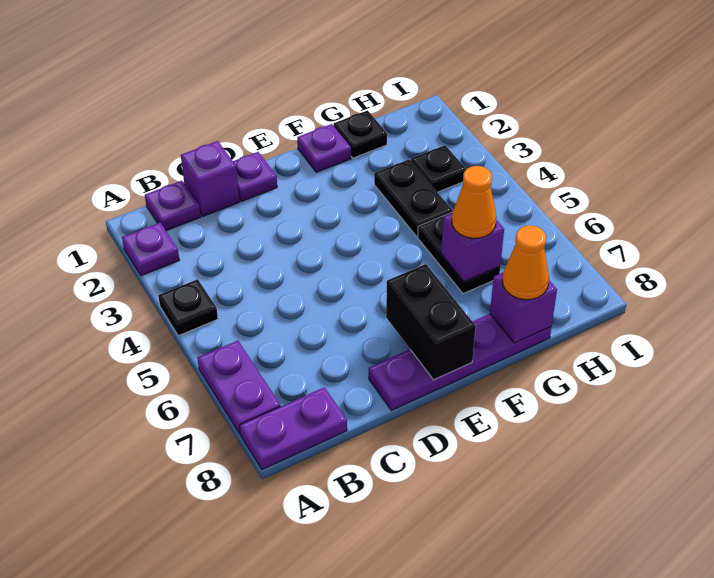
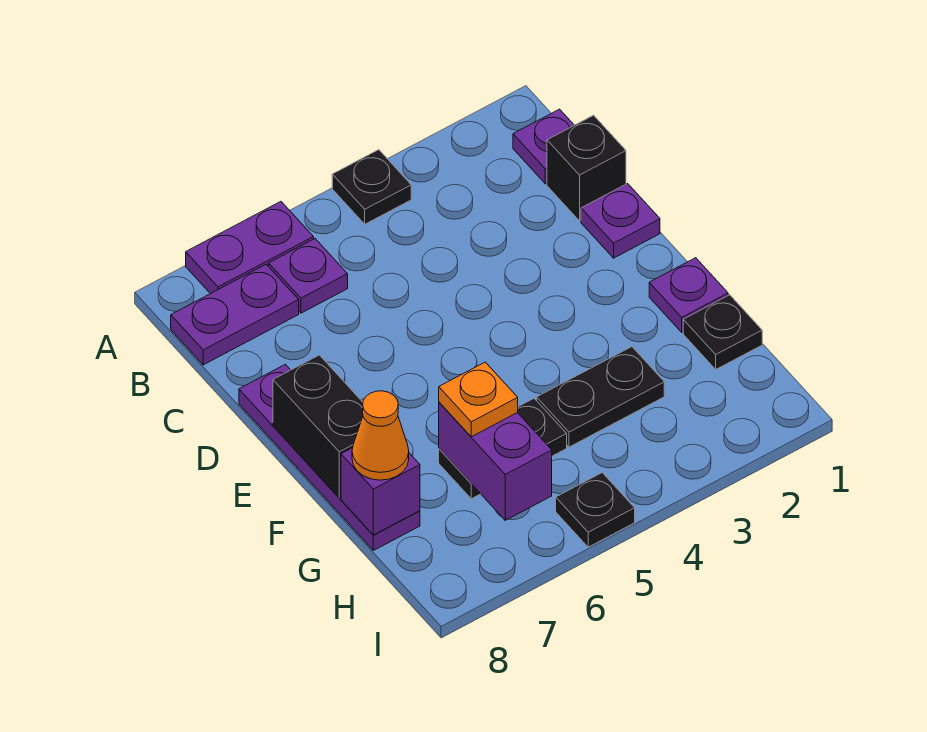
purple plate A2 level 1 -> purple plate B6 level 1
purple plate A8:B8 level 1 -> purple plate B7:B8 level 1
purple brick C1 level 1 -> black brick C1 level 1
black brick E7:E8 level 2 -> black brick E8:F8 level 2
purple brick G6 level 2 -> purple brick G6:H6 level 2
orange cone G6 level 3 -> orange plate G6 level 3
black plate H3 level 1 -> black plate I5 level 1

